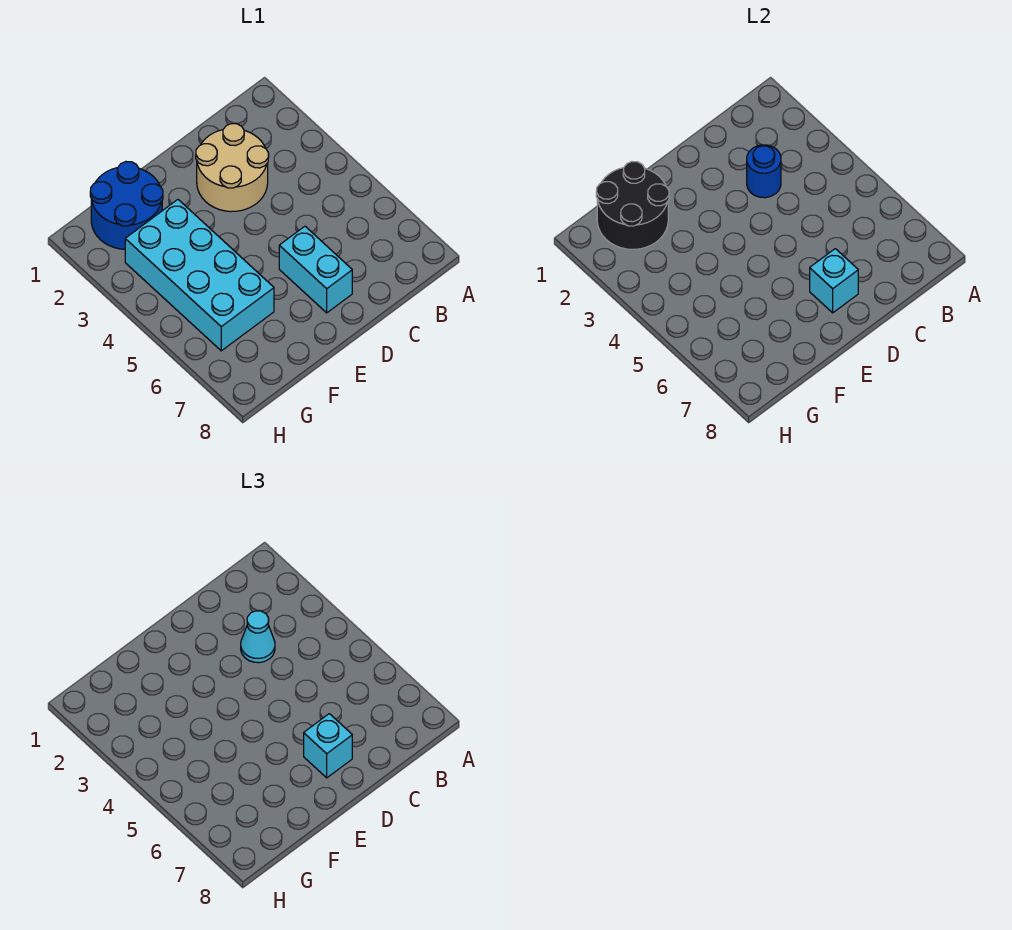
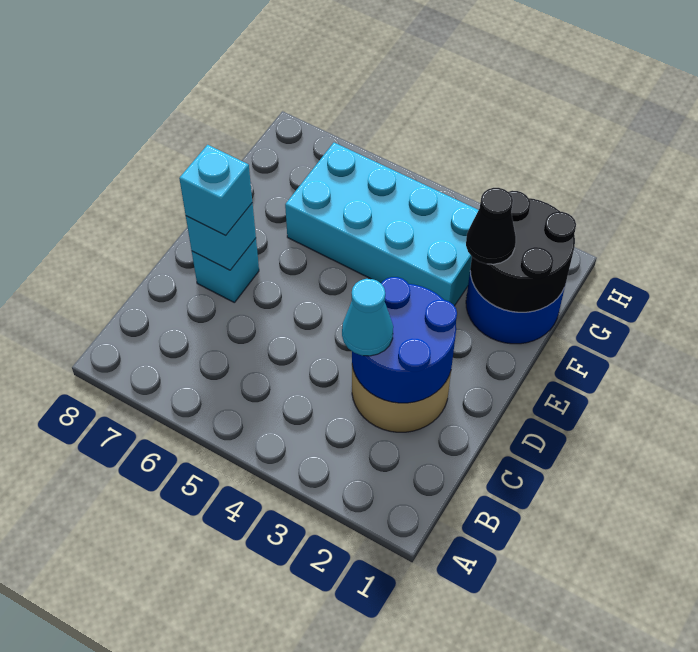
blue round brick C3 level 2 -> blue round brick C2:D3 level 2
cyan brick D6:D7 level 1 -> cyan brick D7 level 1
none -> black cone F2 level 3

